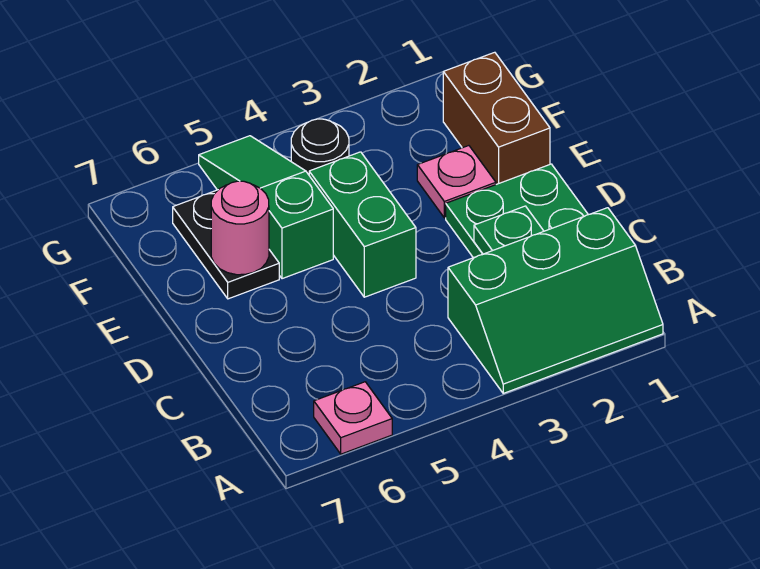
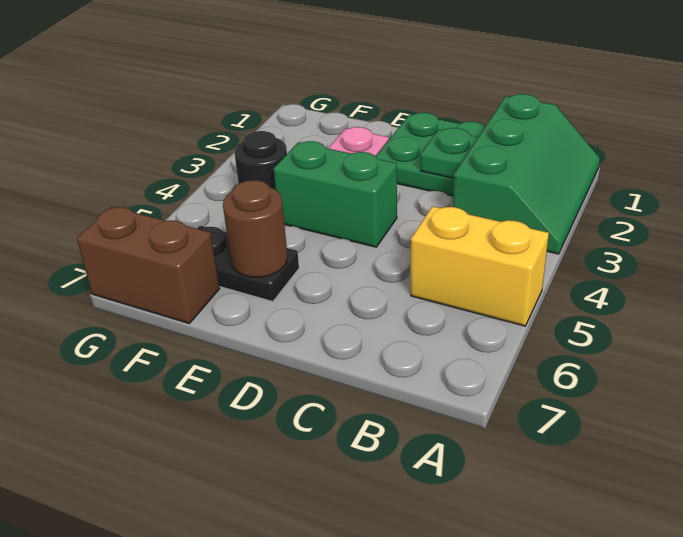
none -> yellow brick A5:B5 level 1
pink plate A6 level 1 -> none
brown brick E1:F1 level 1 -> brown brick F7:G7 level 1
green slope E5:G5 level 1 top E -> none
pink round brick E6 level 2 -> brown round brick E6 level 2

